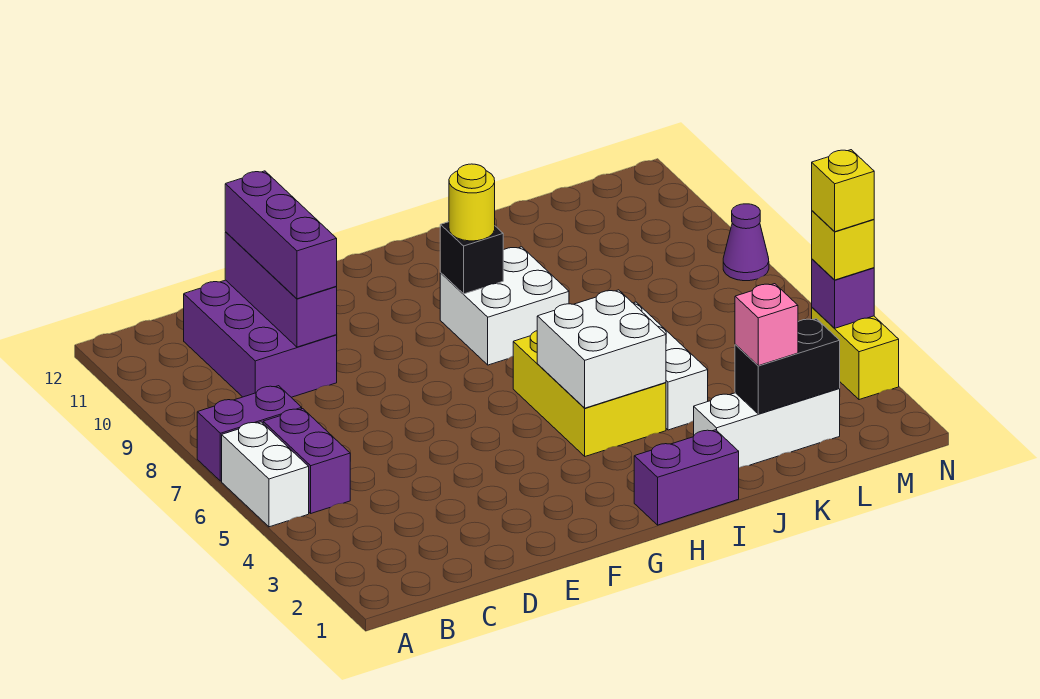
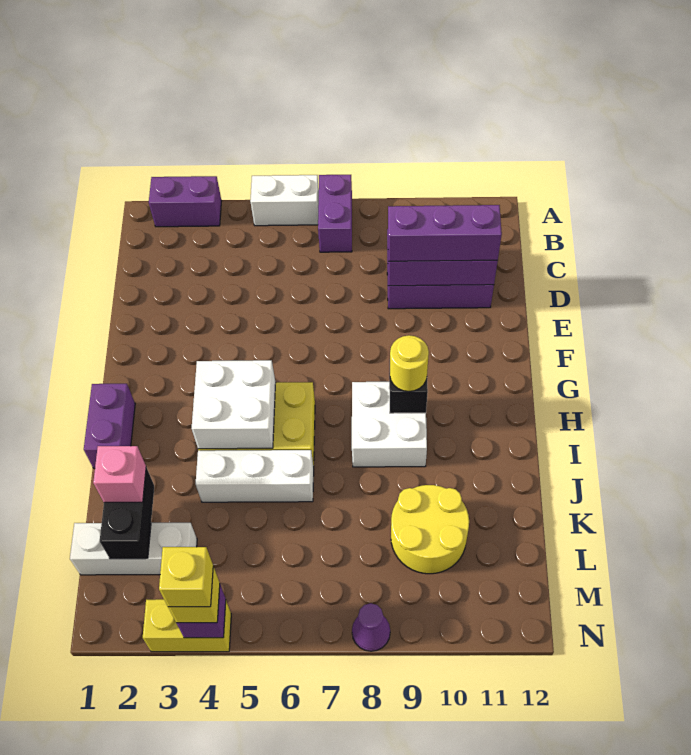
purple brick B5:B6 level 1 -> purple brick A2:A3 level 1
white brick J2:L2 level 1 -> white brick L1:L3 level 1
none -> yellow round brick K9:L10 level 1

